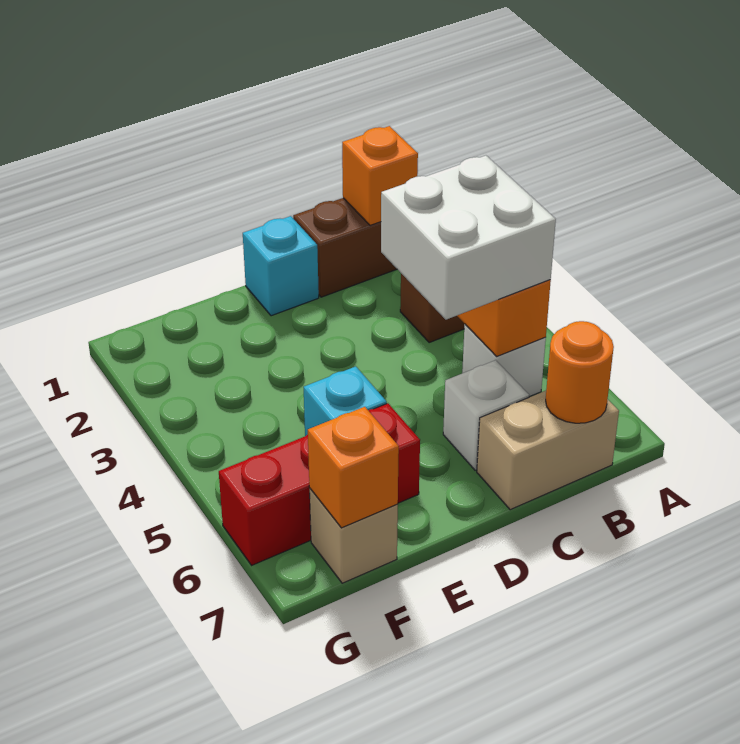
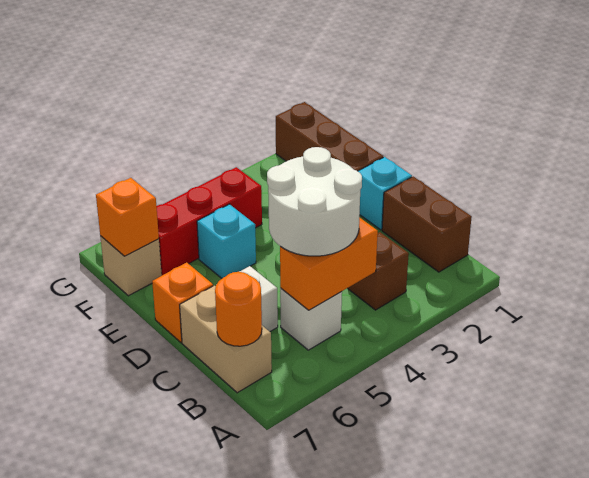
orange brick B1 level 2 -> orange brick D7 level 1
white brick B4:C5 level 3 -> white round brick B4:C5 level 3
none -> brown brick E1:G1 level 1
red brick E6:G6 level 1 -> red brick F4:F6 level 1

